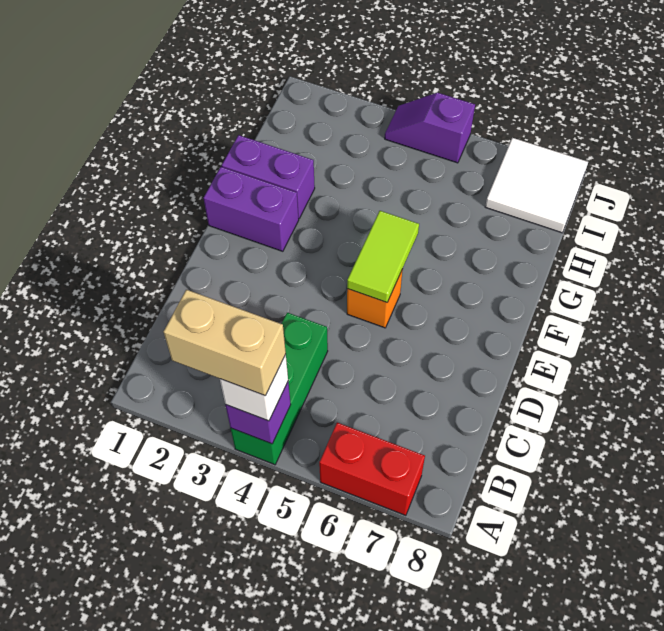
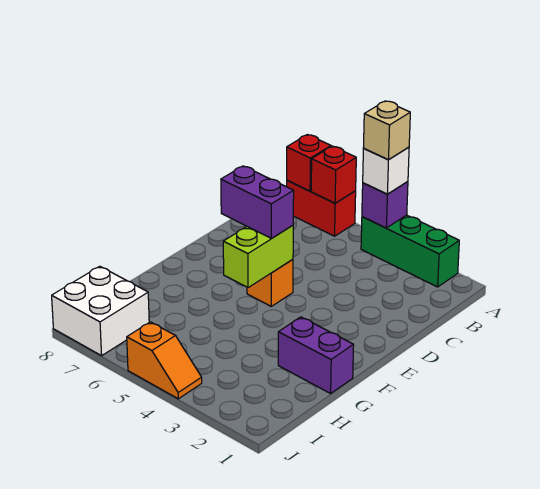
tan brick A3:A4 level 4 -> tan brick A4 level 4
green brick A4:C4 level 1 -> green brick A2:A4 level 1
none -> red brick A6 level 2
none -> red brick A7 level 2
lime tile E5:F5 level 2 -> lime brick E5:F5 level 2
purple brick F1:F2 level 1 -> purple brick E5:E6 level 3
white tile I7:J8 level 1 -> white brick I7:J8 level 1
purple slope J4:J5 level 1 top 5 -> orange slope J4:J5 level 1 top 5

